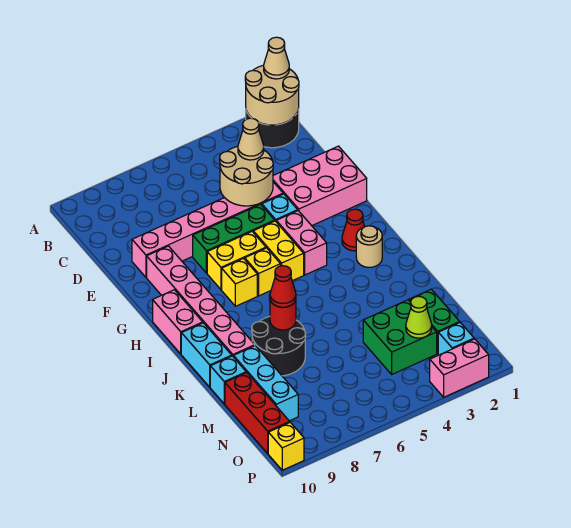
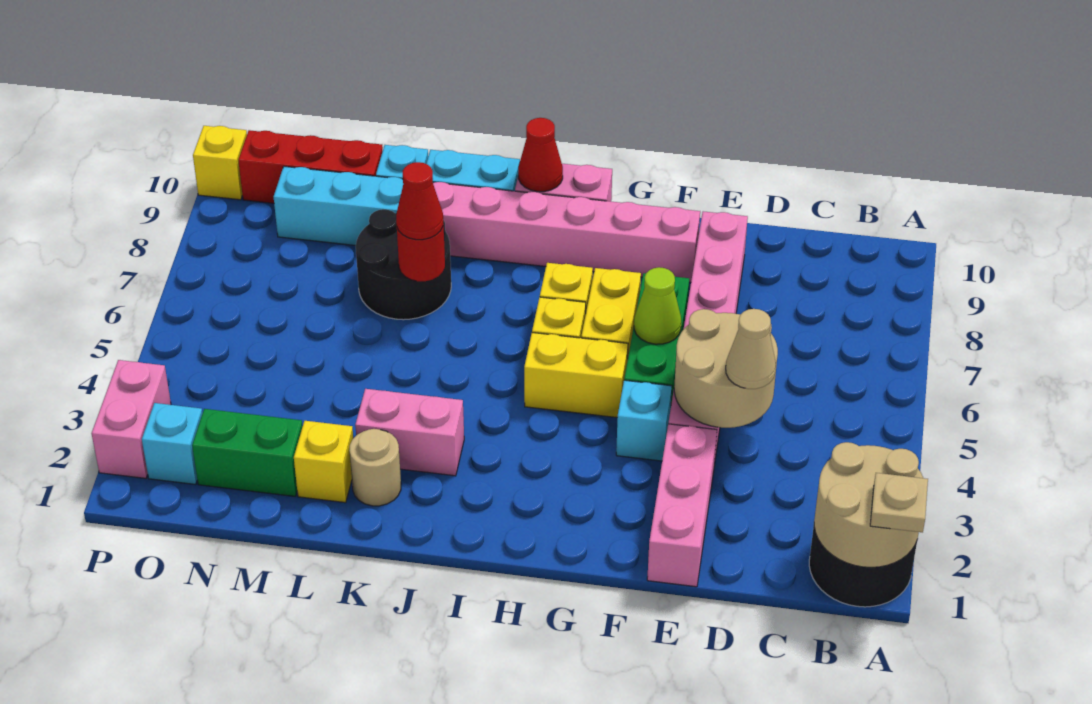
tan cone A1 level 3 -> tan plate A1 level 3
pink brick E1:F3 level 1 -> pink brick E1:E3 level 1
pink brick G4:H4 level 1 -> pink brick J3:K3 level 1
red cone H2 level 1 -> red cone I10 level 2
tan round brick I2 level 1 -> tan round brick K2 level 1
none -> yellow brick L2 level 1
green brick M3:N4 level 1 -> none
lime cone N3 level 2 -> lime cone F6 level 2

